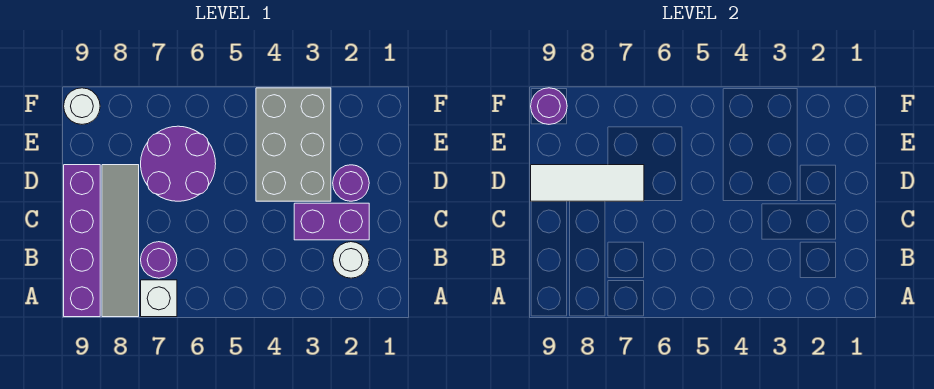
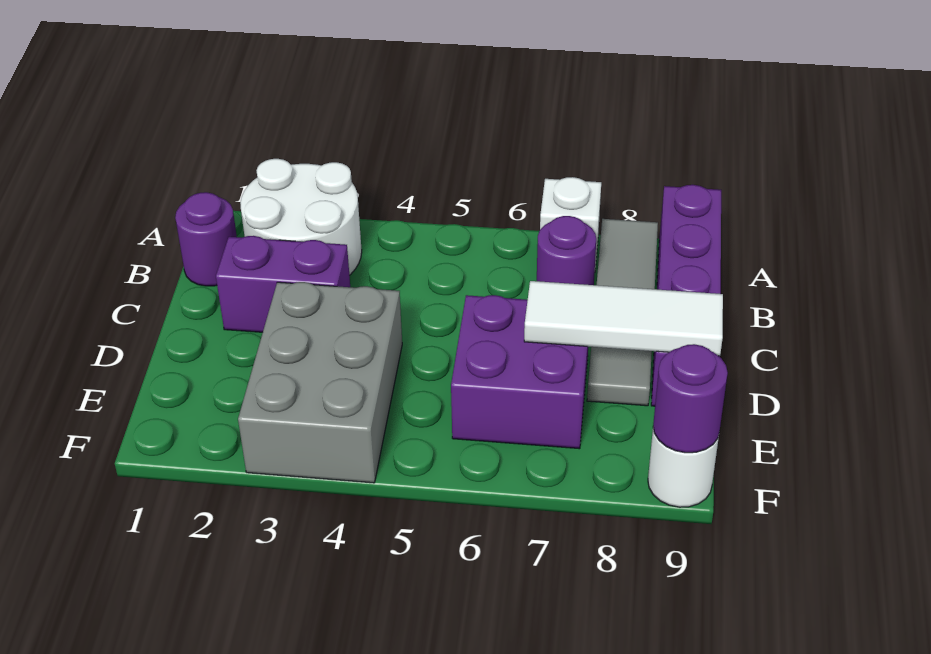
white round brick B2 level 1 -> white round brick A2:B3 level 1
purple round brick D2 level 1 -> purple round brick B1 level 1
purple round brick D6:E7 level 1 -> purple brick D6:E7 level 1

